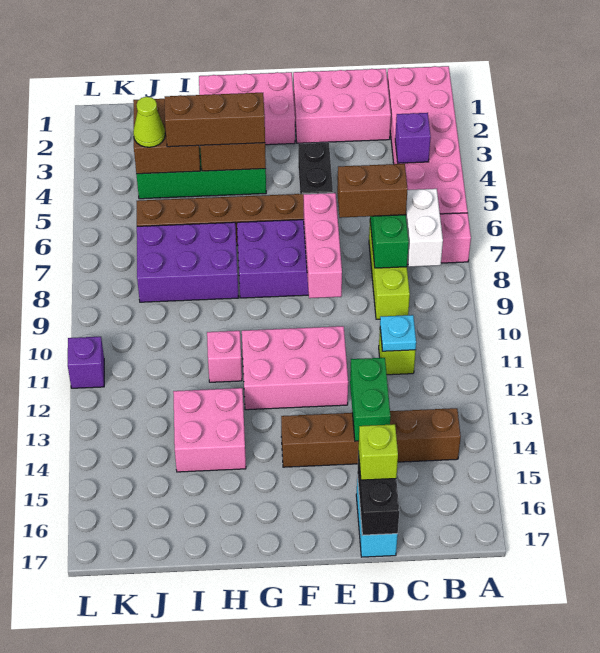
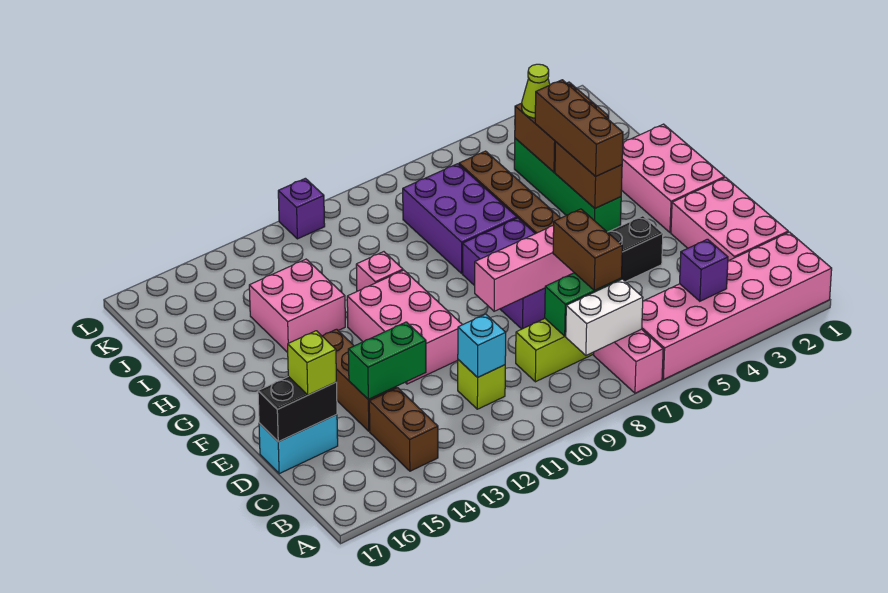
cyan plate C11 level 2 -> cyan brick C11 level 2

